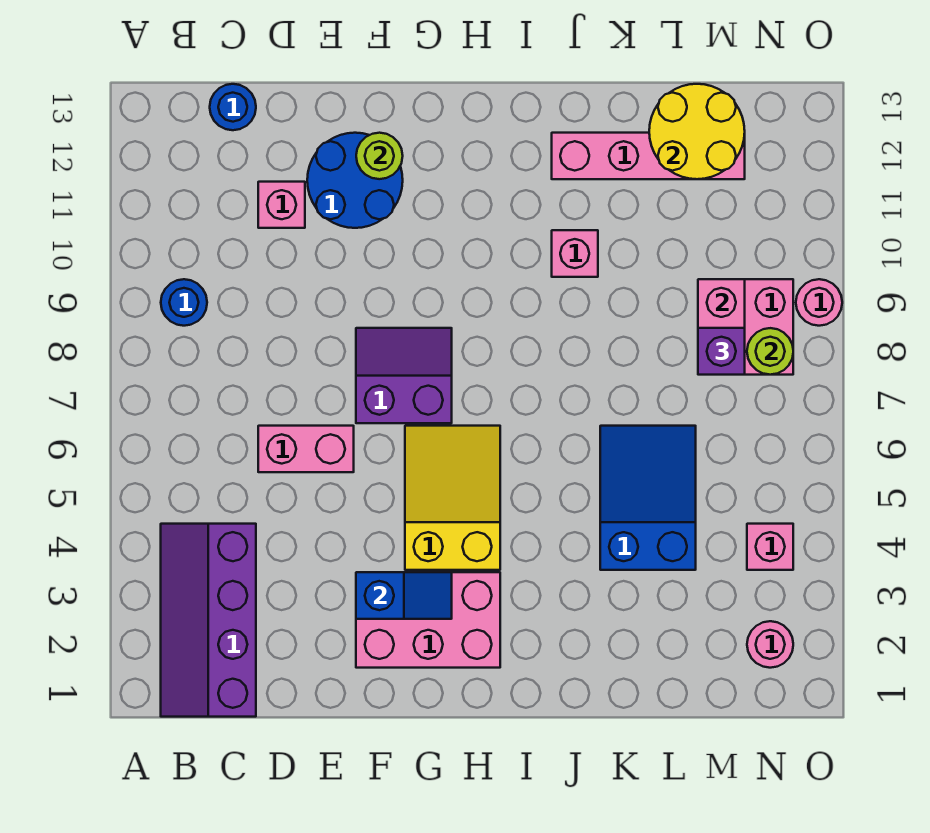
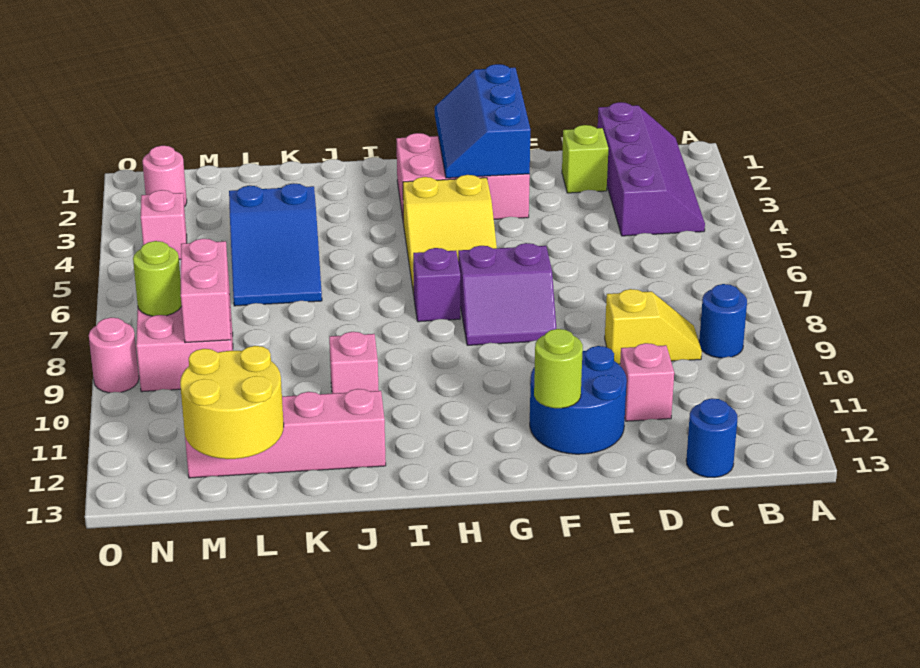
none -> yellow slope C9:D9 level 1 top D
none -> lime brick D2 level 1
pink brick D6:E6 level 1 -> none
blue slope F3:G3 level 2 top F -> blue slope F1:G3 level 2 top F
purple brick M8 level 3 -> purple brick H7 level 1

